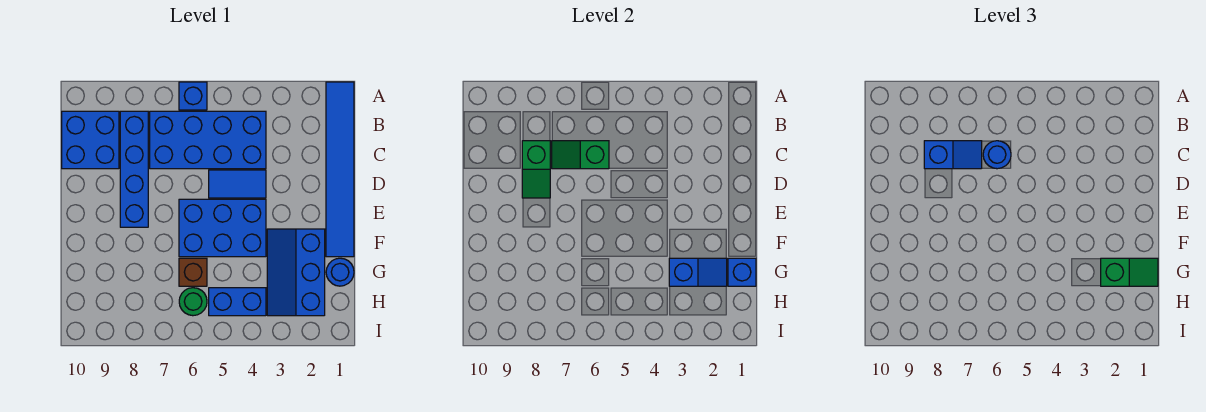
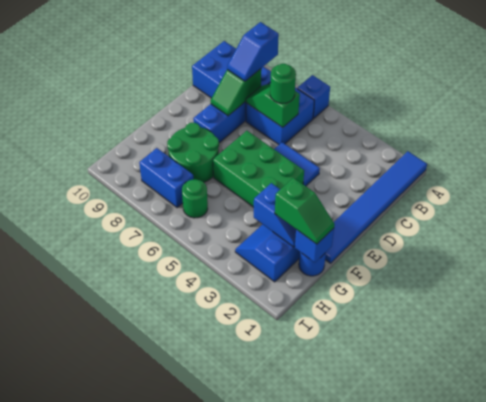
blue brick B4:C7 level 1 -> blue brick B6:C7 level 1
blue round brick C6 level 3 -> green round brick C6 level 3
blue slope C7:C8 level 3 top 8 -> blue slope B8:C8 level 3 top B
blue brick E4:F6 level 1 -> green brick E4:F6 level 1
none -> green round brick F7:G8 level 1
brown brick G6 level 1 -> none
blue brick H4:H5 level 1 -> blue brick H7:H8 level 1

